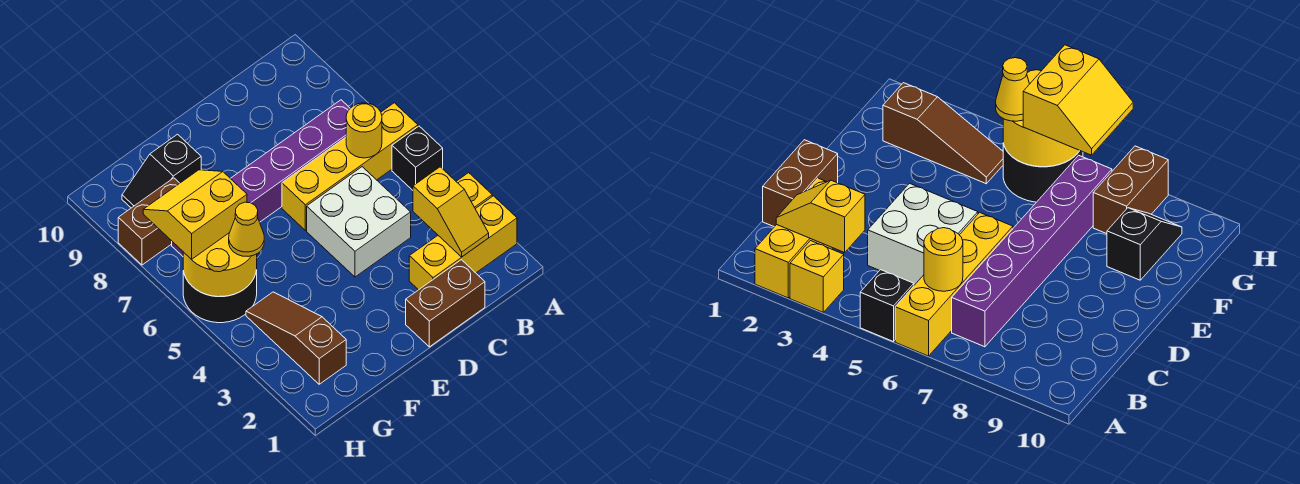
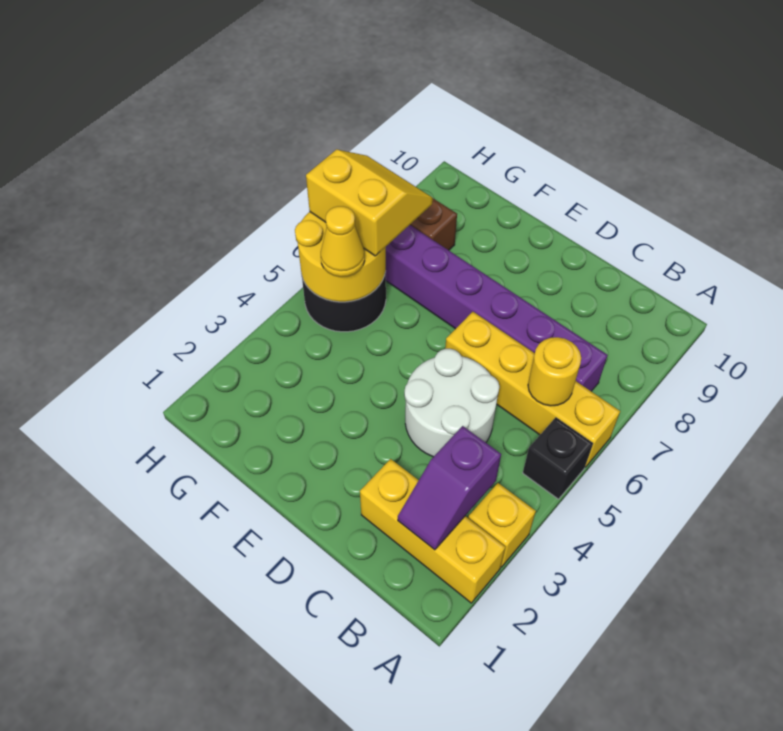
yellow slope B2:B3 level 2 top 3 -> purple slope B2:B3 level 2 top 3
brown brick C1:D1 level 1 -> none
white brick C4:D5 level 1 -> white round brick C4:D5 level 1
black slope F9:G9 level 1 top F -> none
brown slope G2:G4 level 1 top 2 -> none

